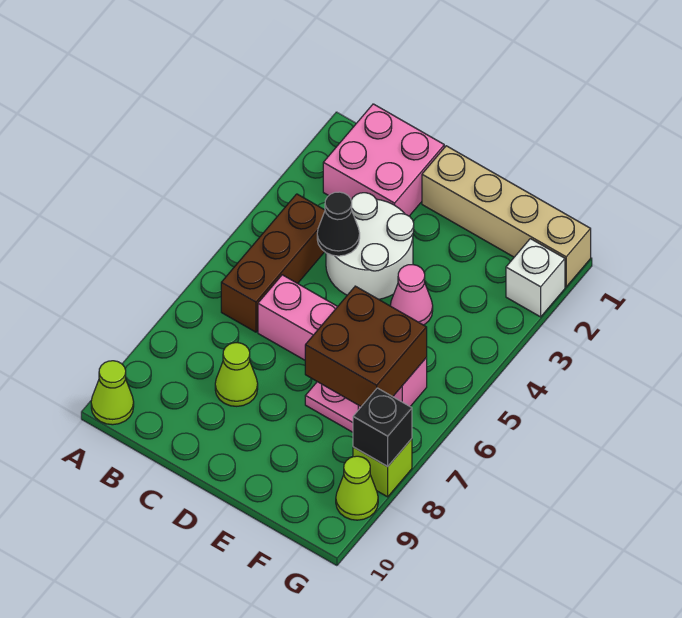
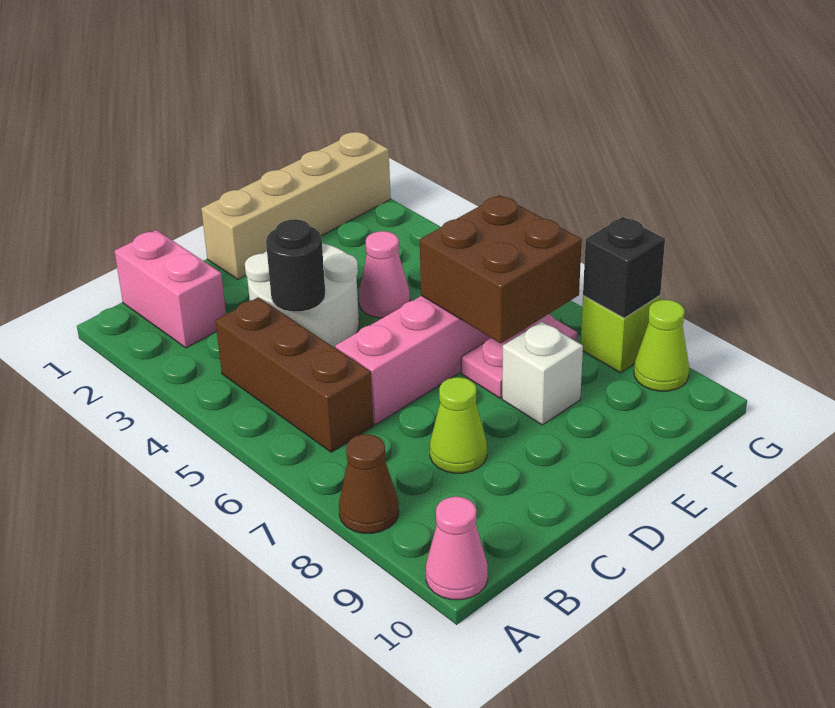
none -> brown cone A8 level 1
lime cone A10 level 1 -> pink cone A10 level 1
pink brick B1:C2 level 1 -> pink brick B1:B2 level 1
black cone C4 level 2 -> black round brick C4 level 2
white brick G2 level 1 -> white brick E8 level 1

